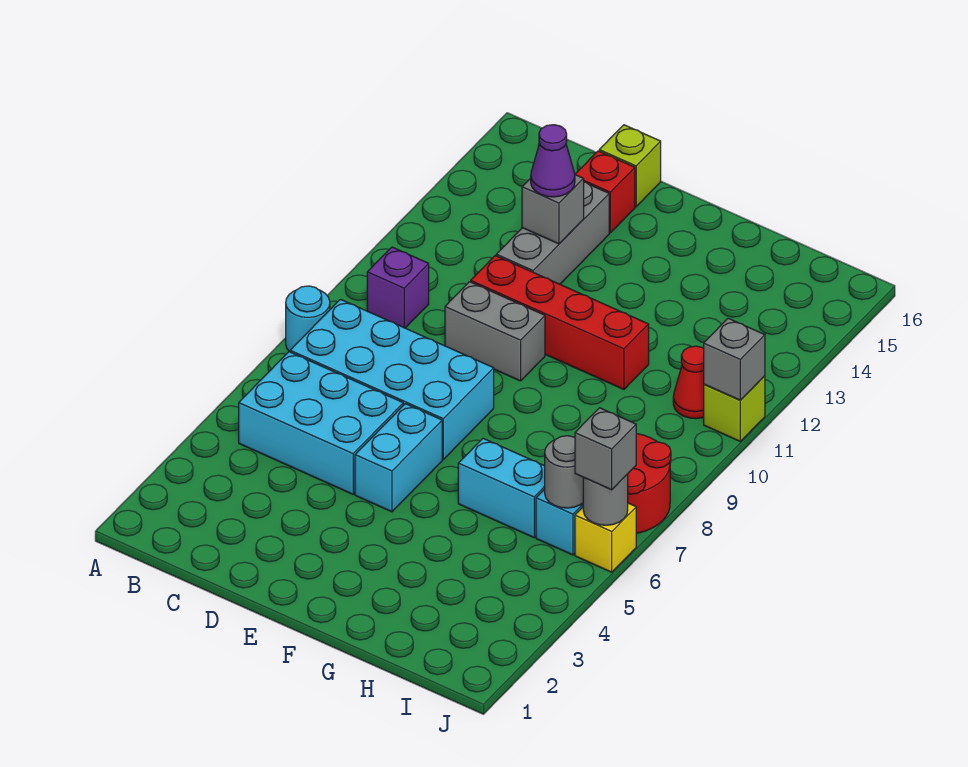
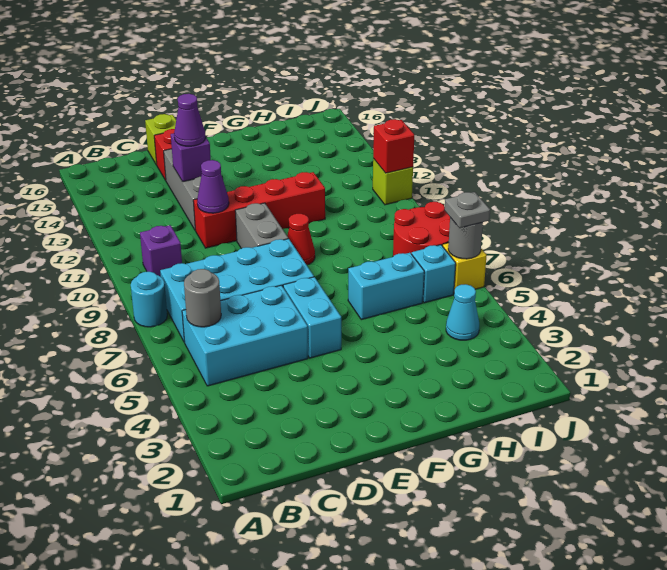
grey brick D10:E10 level 1 -> grey brick E9:E10 level 1
none -> purple cone D11 level 2
grey brick D13 level 2 -> purple brick D13 level 2
none -> cyan cone I4 level 1
grey round brick I6 level 2 -> grey round brick B6 level 2
red cone I11 level 1 -> red cone F9 level 1
grey brick J6 level 3 -> grey plate J6 level 3
grey brick J11 level 2 -> red brick J11 level 2

